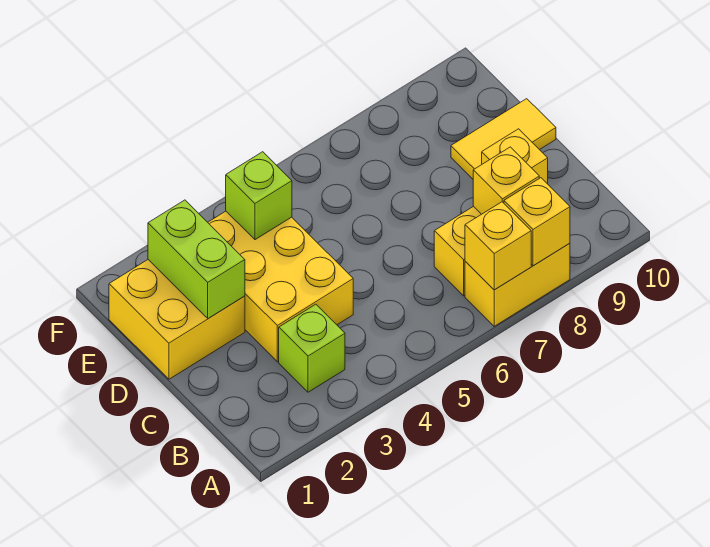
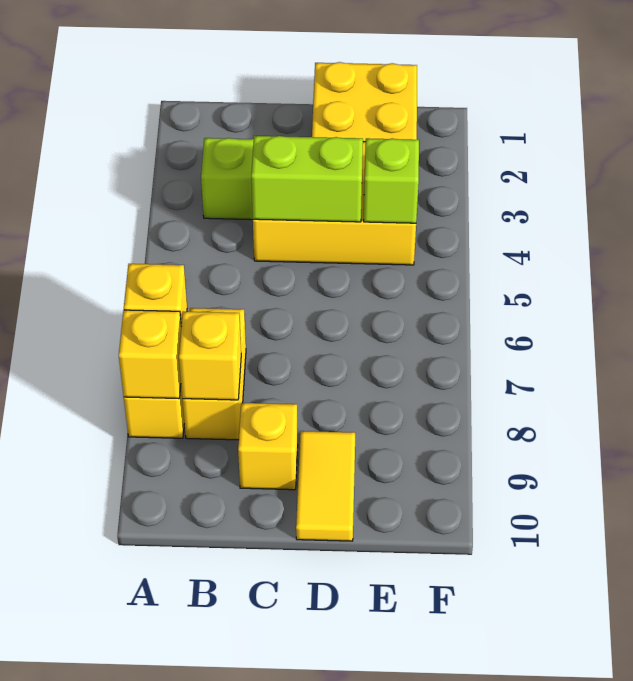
lime brick D2:E2 level 2 -> lime brick C4:D4 level 2

